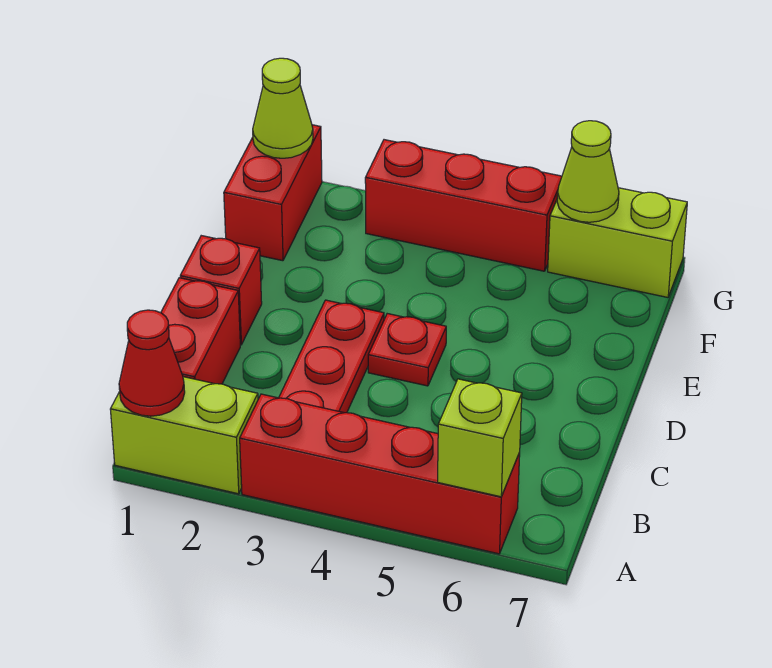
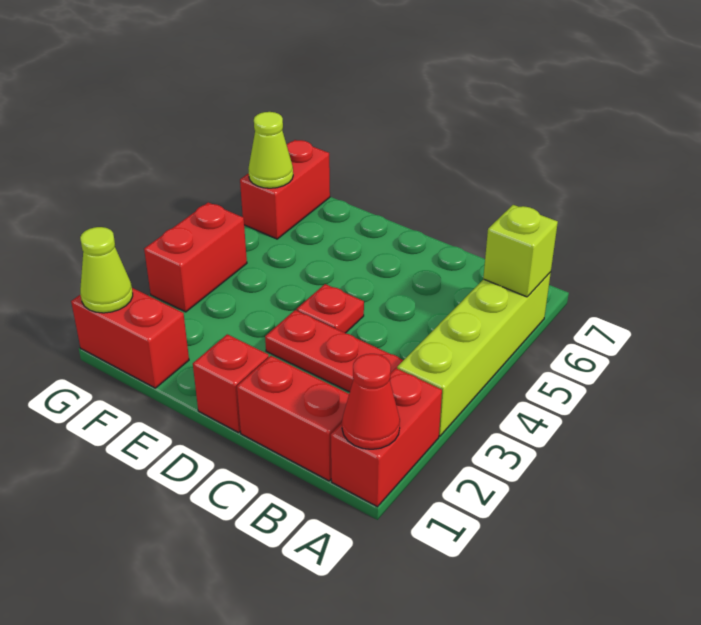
lime brick A1:A2 level 1 -> red brick A1:A2 level 1
red brick A3:A6 level 1 -> lime brick A3:A6 level 1
red brick G3:G5 level 1 -> red brick G3:G4 level 1
lime brick G6:G7 level 1 -> red brick G6:G7 level 1

